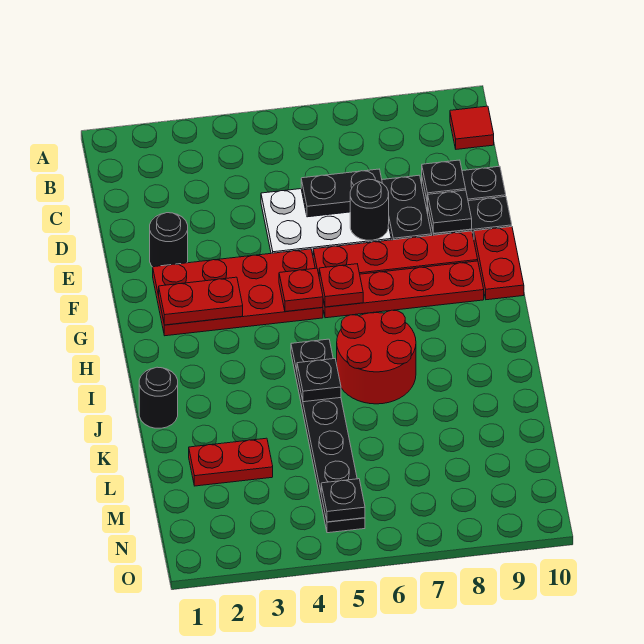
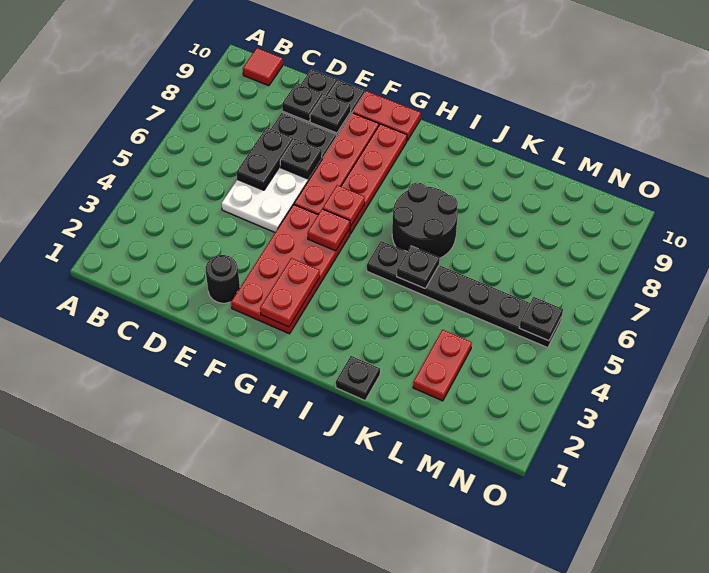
black round brick E7 level 2 -> black plate E7 level 2
red round brick I6:J7 level 1 -> black round brick I6:J7 level 1
black round brick J1 level 1 -> black plate J1 level 1

